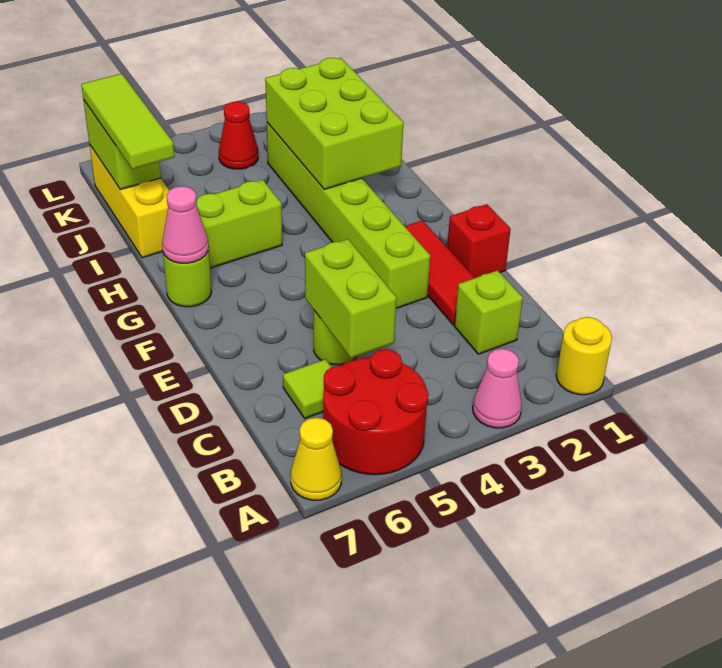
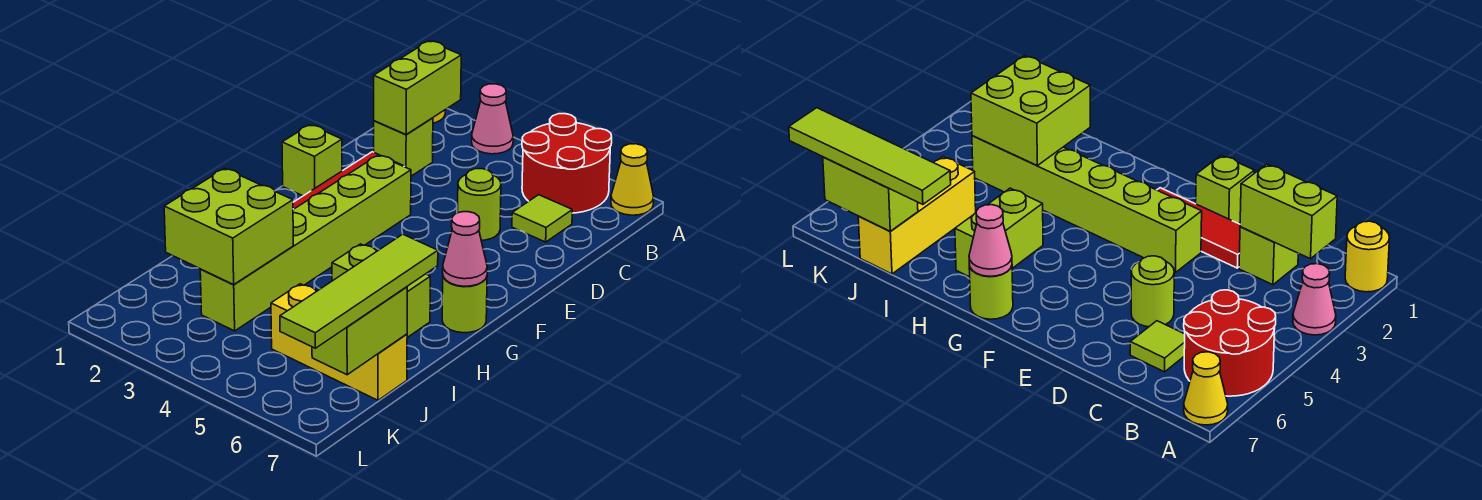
lime brick C5:D5 level 2 -> lime brick B2:C2 level 2
red brick E1 level 1 -> lime brick E1 level 1
lime brick H2:J3 level 2 -> lime brick I2:J3 level 2
yellow brick I7:K7 level 1 -> yellow brick J5:J7 level 1
lime tile I7:K7 level 3 -> lime tile I7:L7 level 3
red cone K4 level 1 -> none

